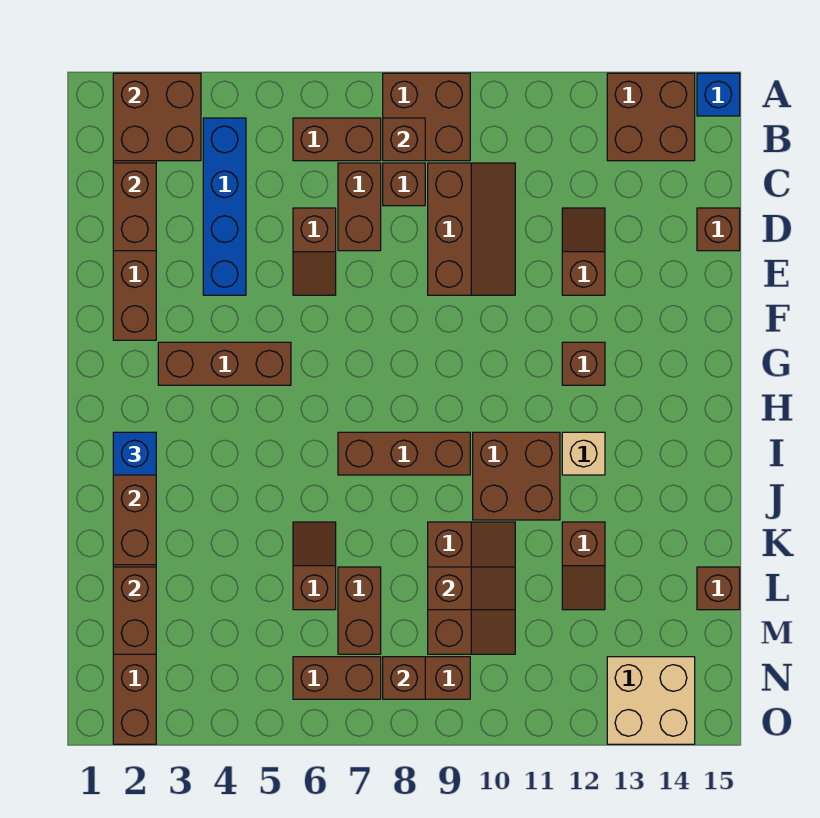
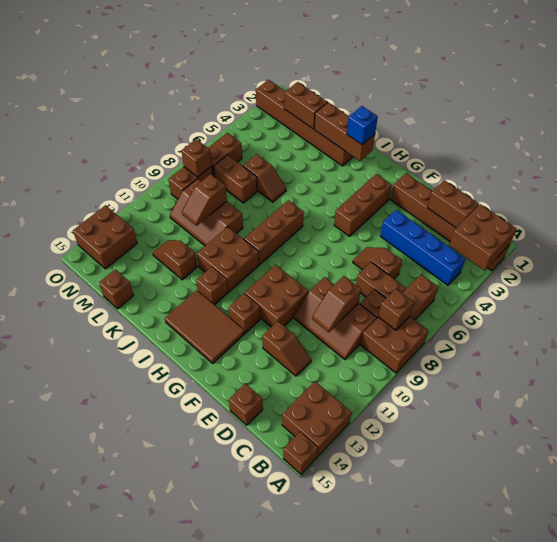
blue brick A15 level 1 -> brown brick A15 level 1
none -> brown slope D9:D10 level 2 top 9
none -> brown brick F10:G11 level 1
none -> brown tile G13:I14 level 1
tan brick I12 level 1 -> brown brick I12 level 1
tan brick N13:O14 level 1 -> brown brick N13:O14 level 1

